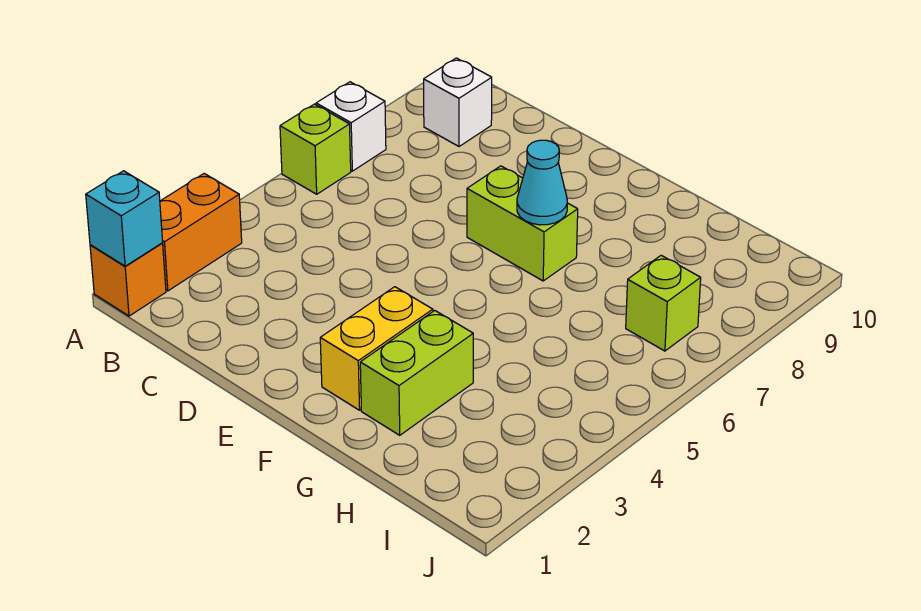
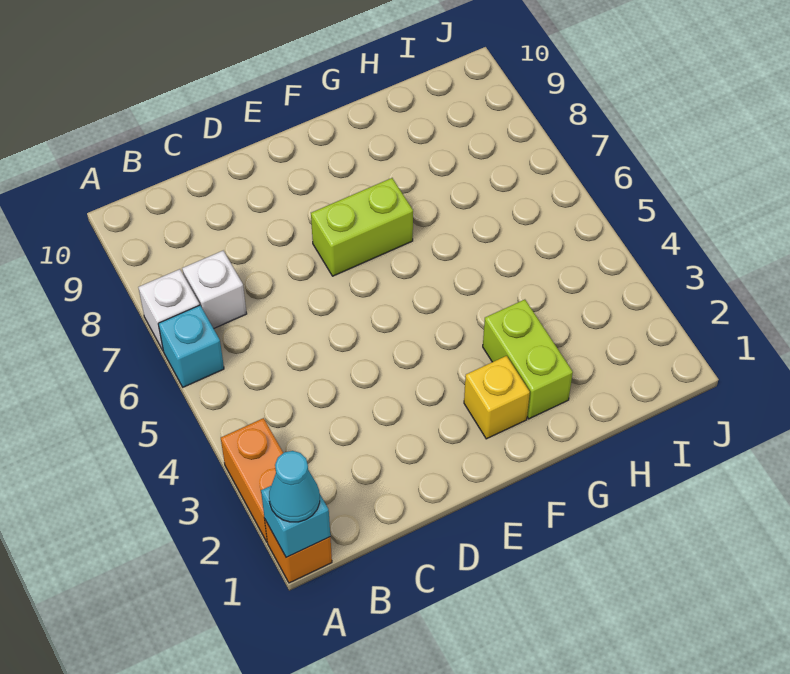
lime brick A6 level 1 -> cyan brick A6 level 1
white brick B9 level 1 -> white brick B7 level 1
yellow brick F2:F3 level 1 -> yellow brick F2 level 1
cyan cone F7 level 2 -> cyan cone A1 level 3
lime brick I7 level 1 -> none

